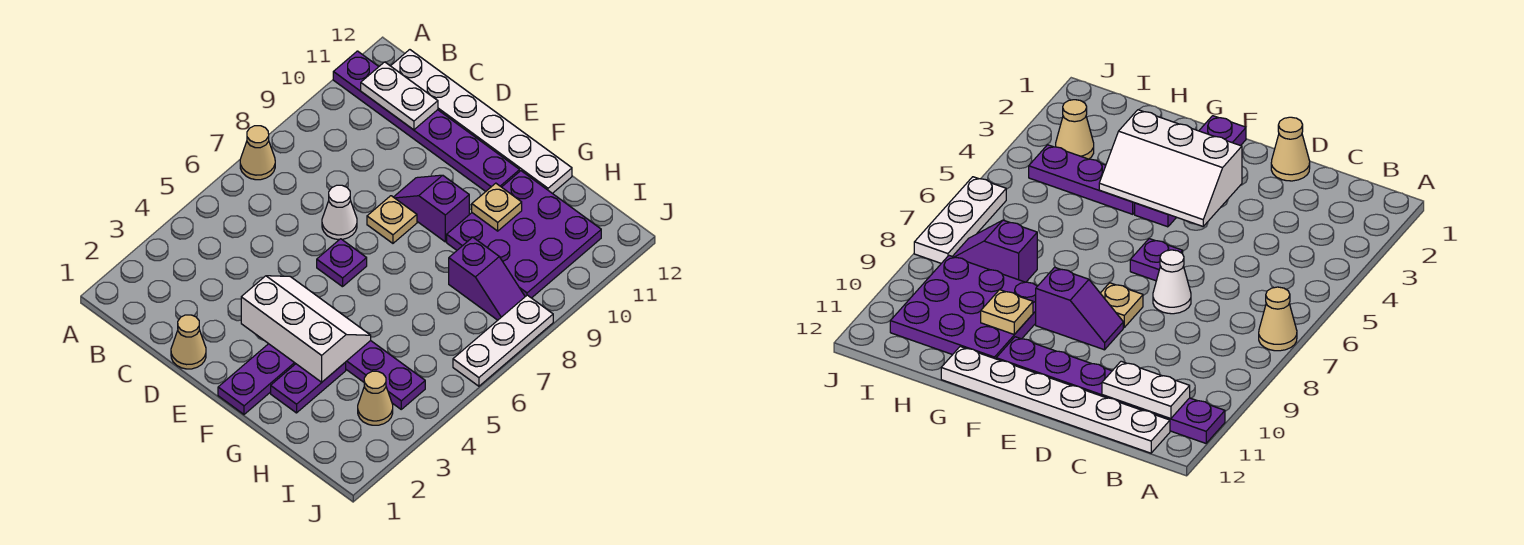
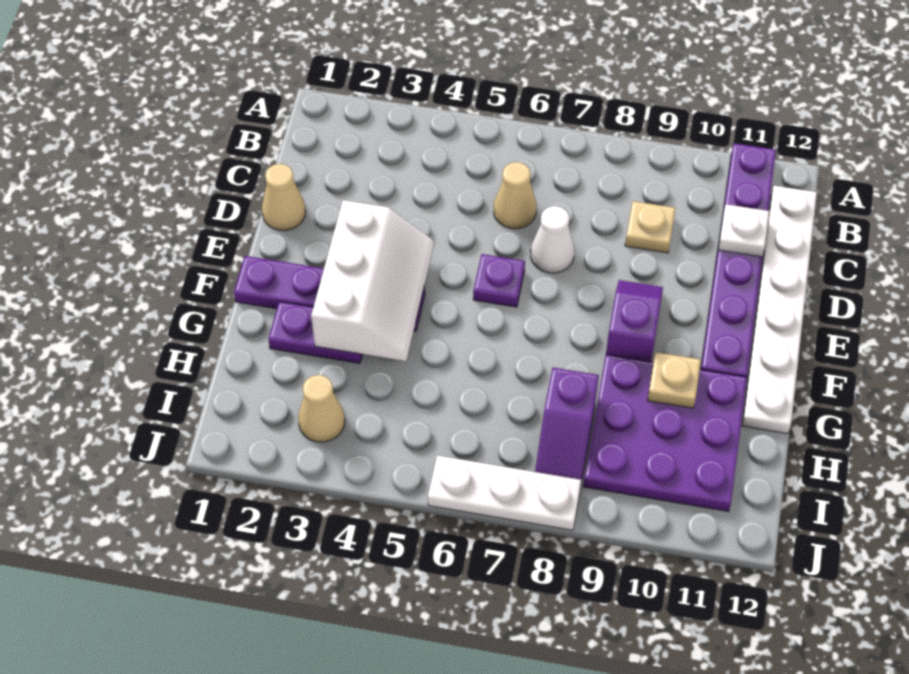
tan cone A7 level 1 -> tan cone C6 level 1
white plate B11:C11 level 2 -> white plate C11 level 2
tan plate E8 level 1 -> tan plate C9 level 1
purple plate G4:I4 level 1 -> none

